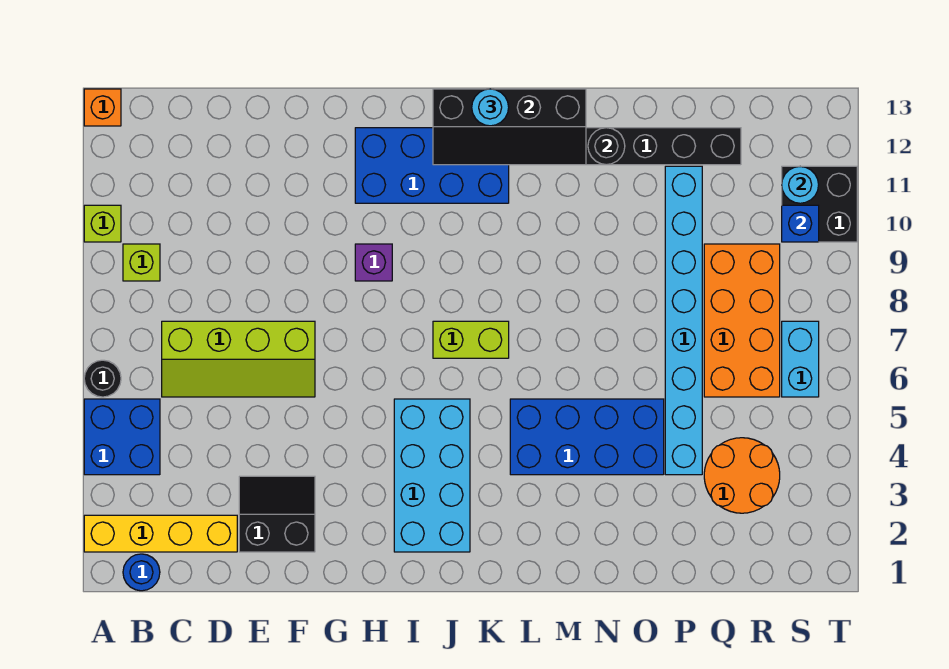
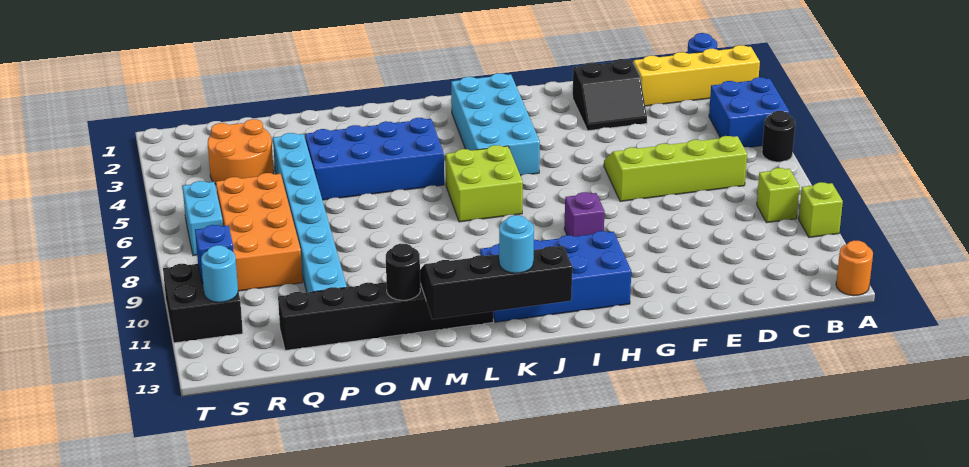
orange brick A13 level 1 -> orange round brick A13 level 1
lime brick J7:K7 level 1 -> lime brick J6:K7 level 1

